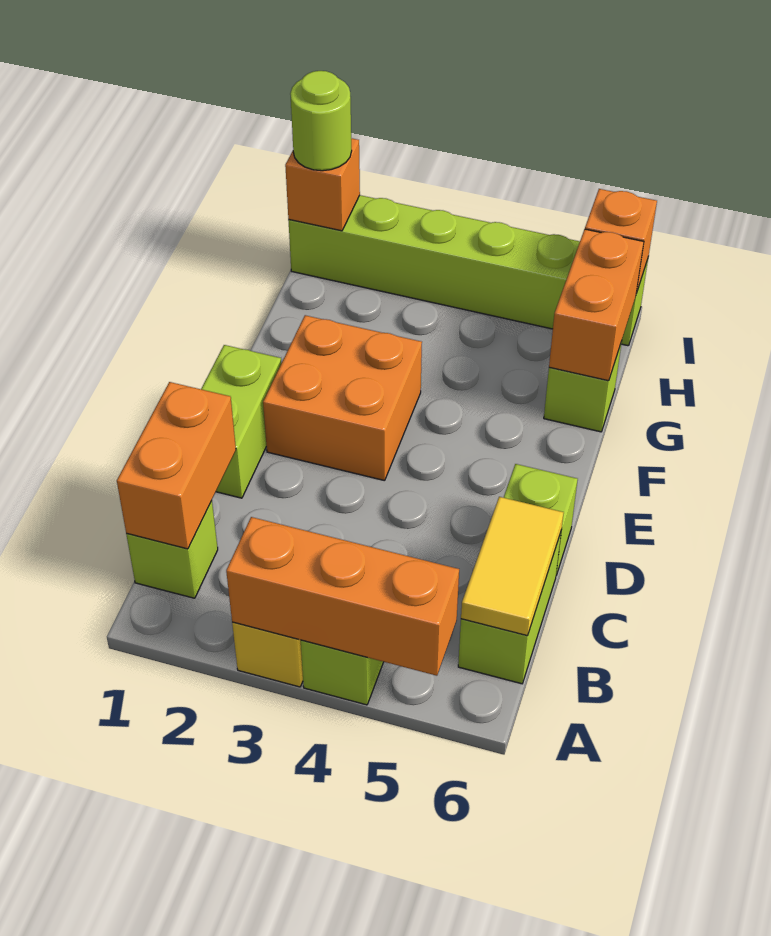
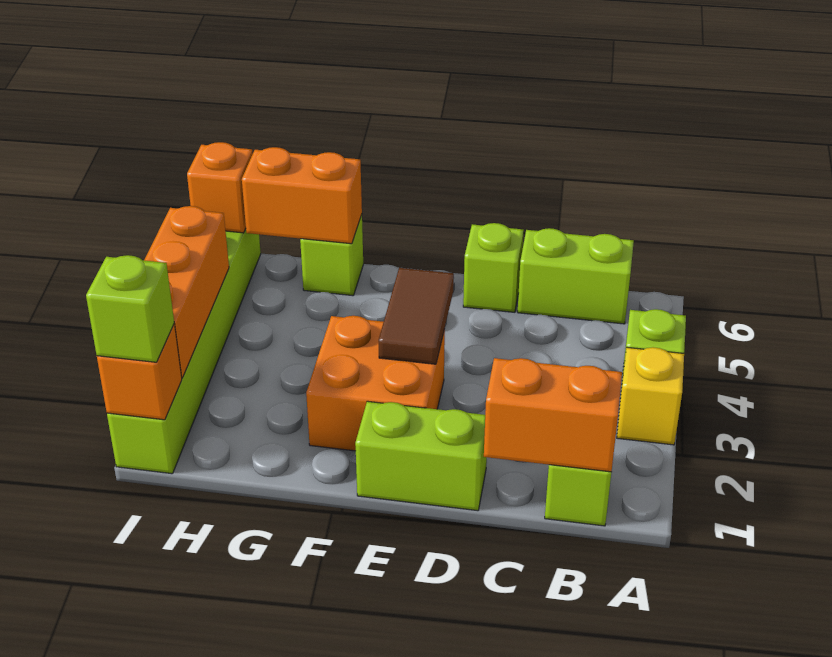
orange brick A3:A5 level 2 -> orange brick I2:I4 level 2
yellow tile B6:C6 level 2 -> none
none -> brown tile E3:E4 level 2
lime round brick I1 level 3 -> lime brick I1 level 3

